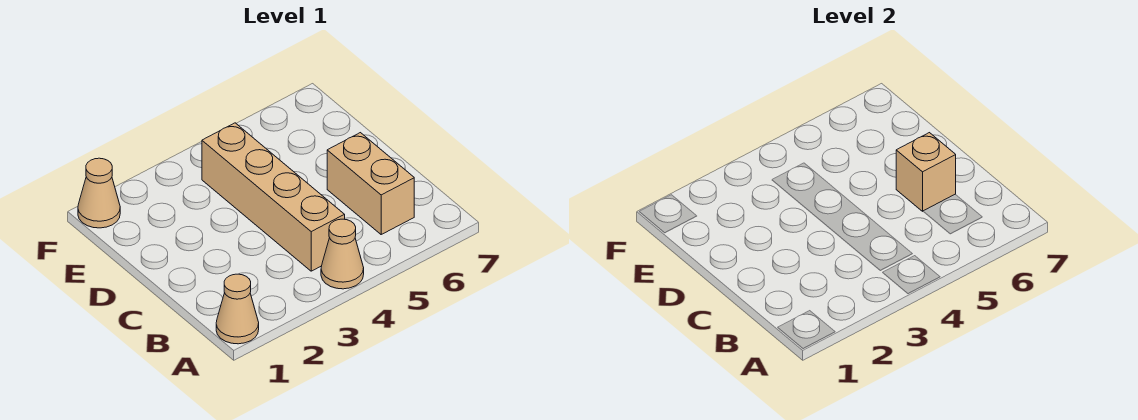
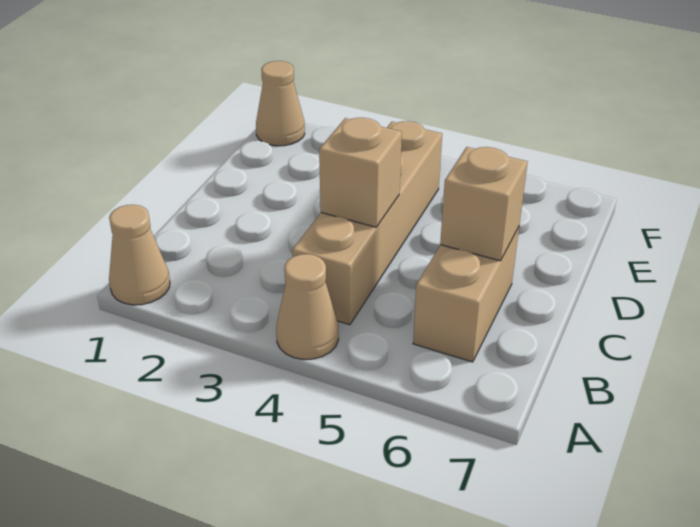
none -> tan brick C4 level 2

